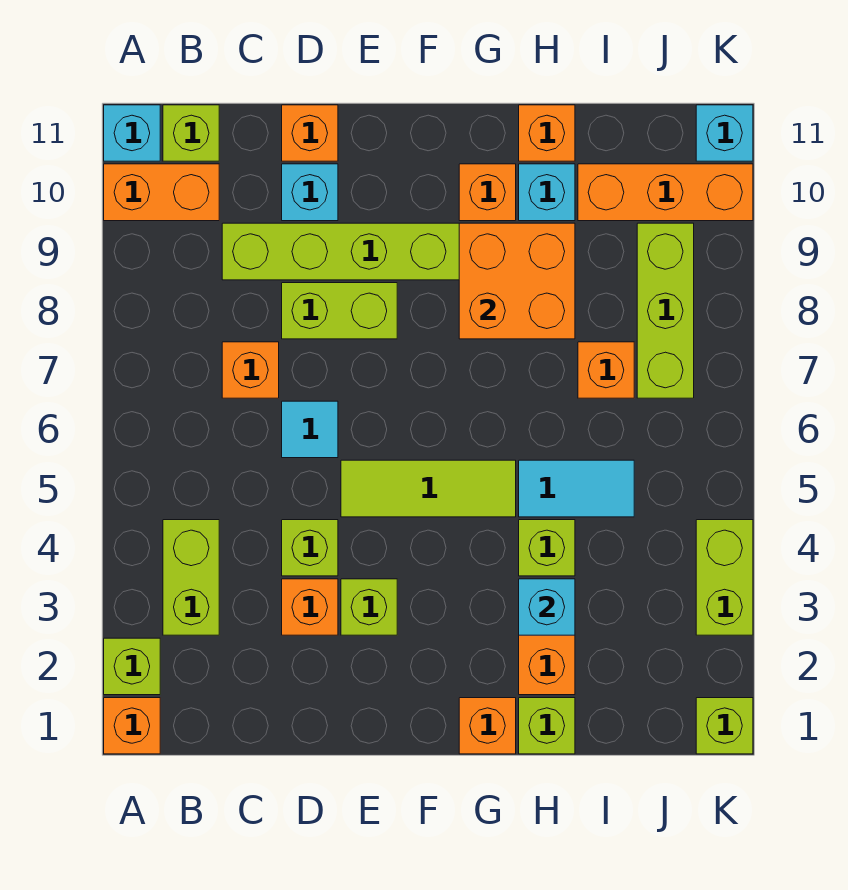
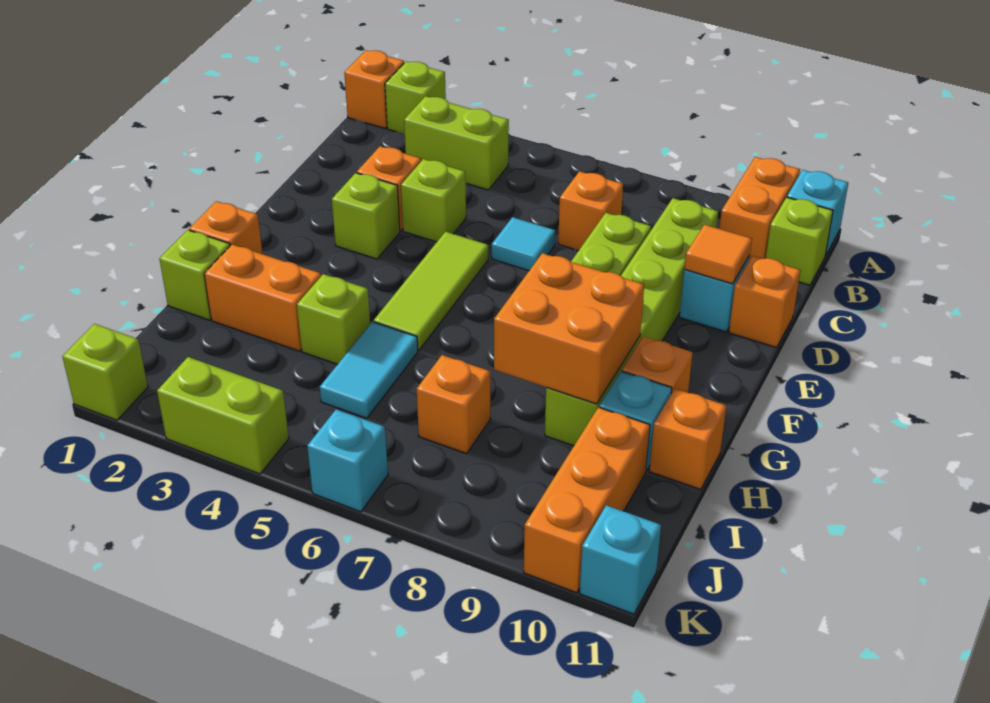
none -> orange tile D10 level 2
cyan brick H3 level 2 -> cyan brick K6 level 1
lime brick J7:J9 level 1 -> none

